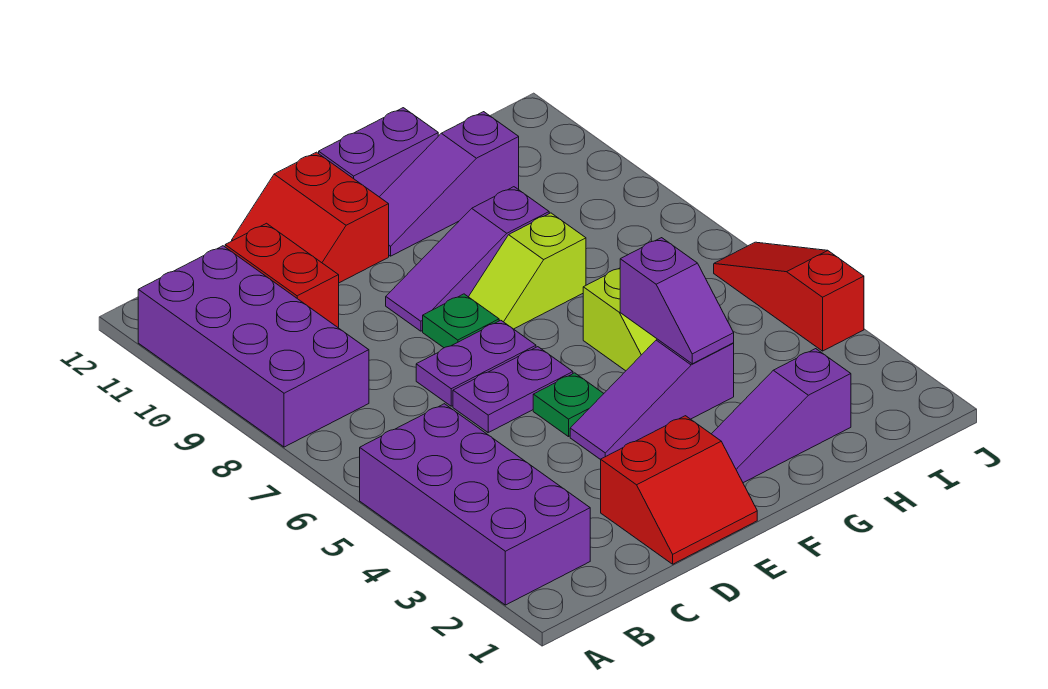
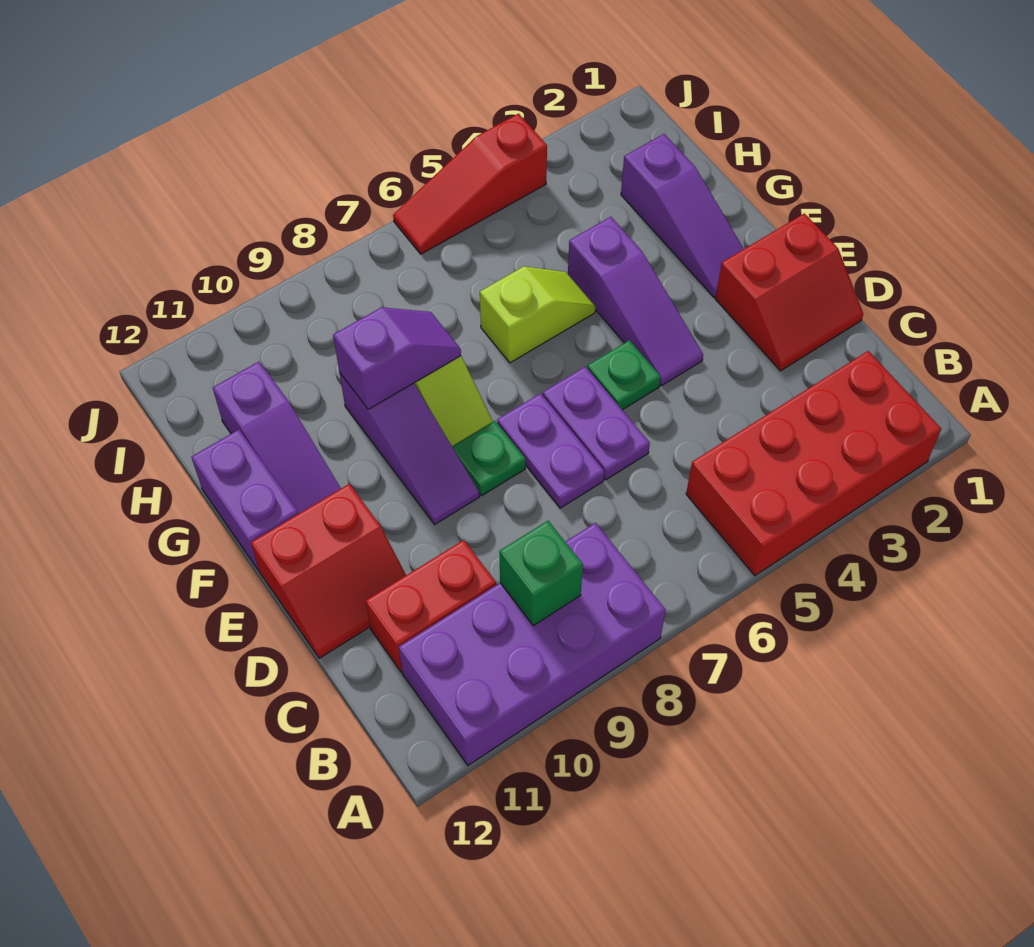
purple brick A2:B5 level 1 -> red brick A2:B5 level 1
none -> green brick B9 level 2
red slope D1:E2 level 1 top 2 -> red slope D1:E2 level 1 top E
purple slope G4:G5 level 2 top 5 -> purple slope G8:G9 level 2 top 9

